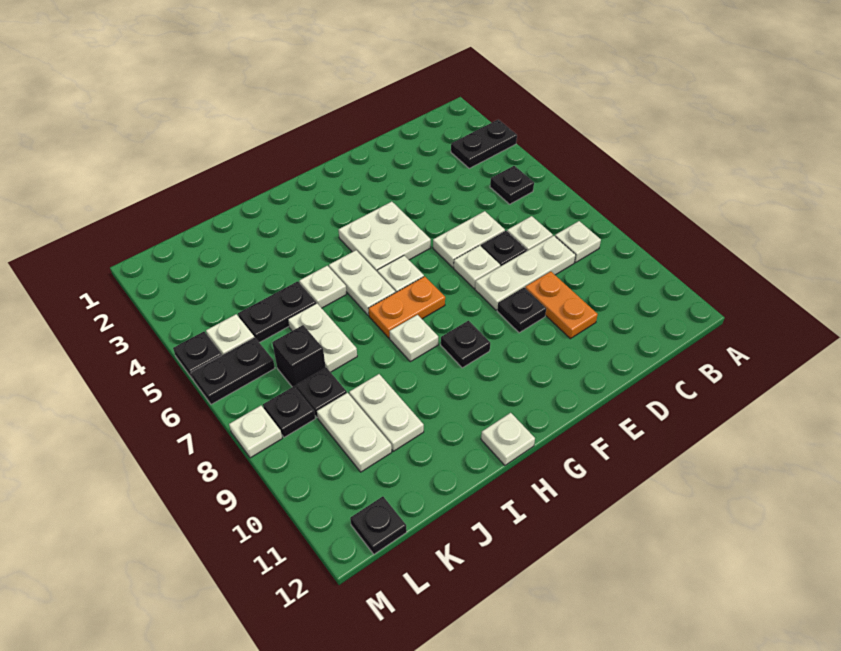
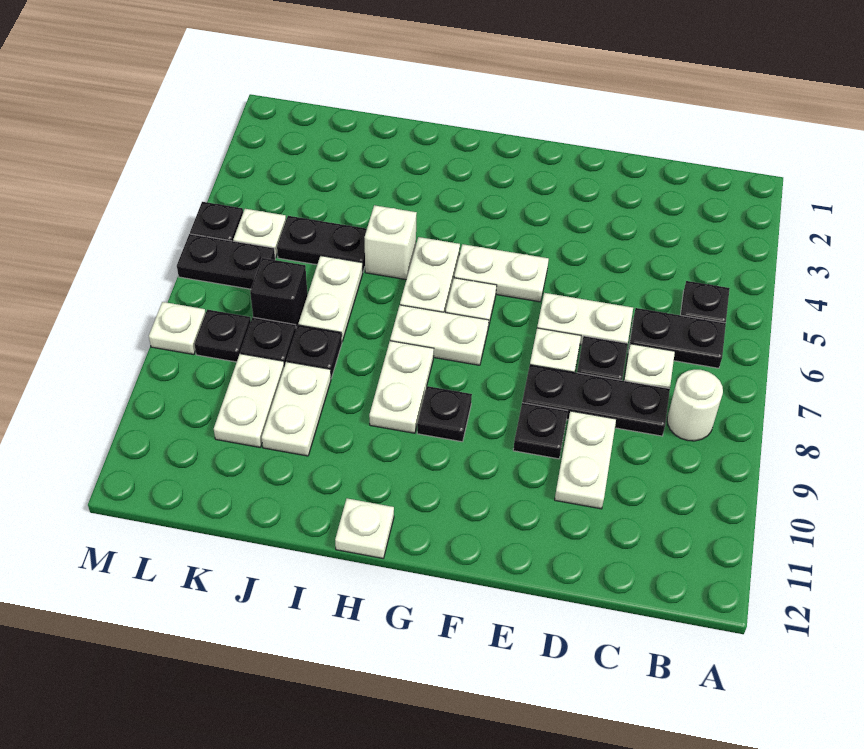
black plate A3:B3 level 1 -> black plate B6:C6 level 1
white plate B8 level 1 -> white round brick B8 level 1
white plate C8:E8 level 1 -> black plate C8:E8 level 1
orange plate D9:D10 level 1 -> white plate D9:D10 level 1
white plate F4:G5 level 1 -> white plate F5:G5 level 1
orange plate G7:H7 level 1 -> white plate G7:H7 level 1
white plate H8 level 1 -> white plate H8:H9 level 1
white plate I5 level 1 -> white brick I5 level 1
black plate L12 level 1 -> black plate J8 level 1

